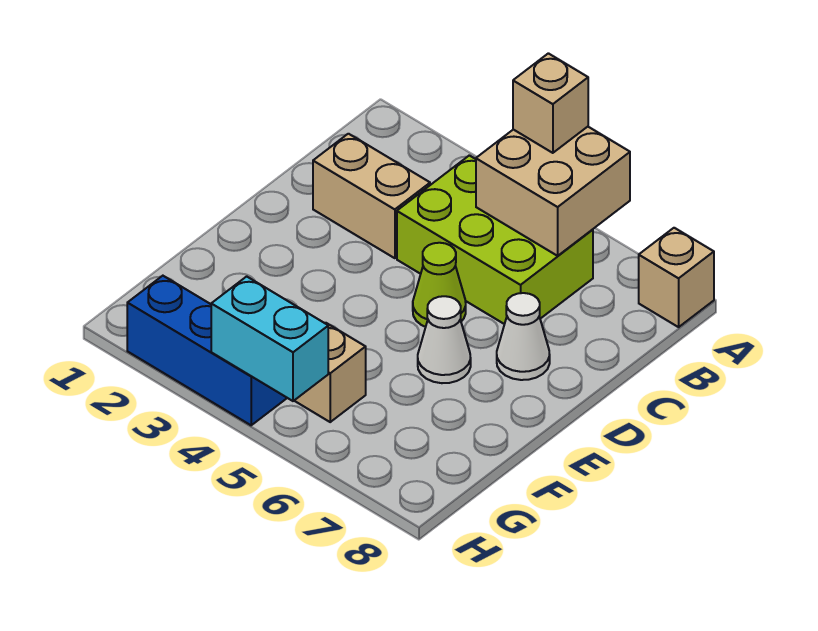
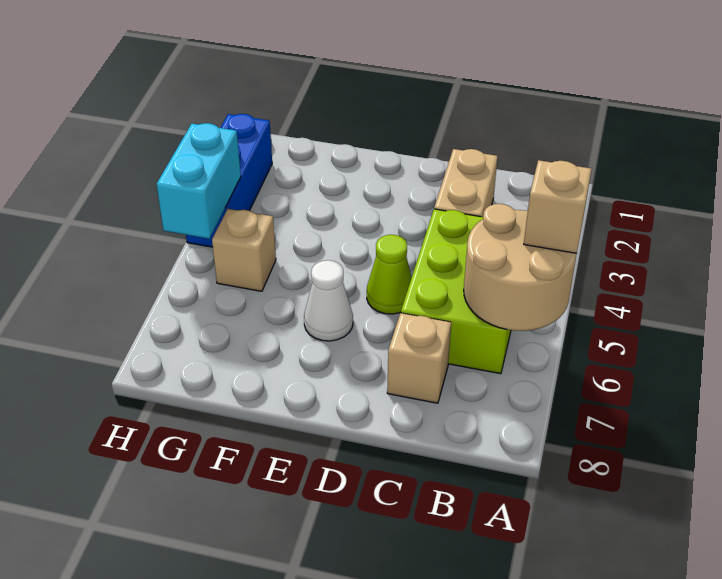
tan brick A5:B6 level 2 -> tan round brick A5:B6 level 2
tan brick A8 level 1 -> tan brick C7 level 1
white cone D7 level 1 -> none

